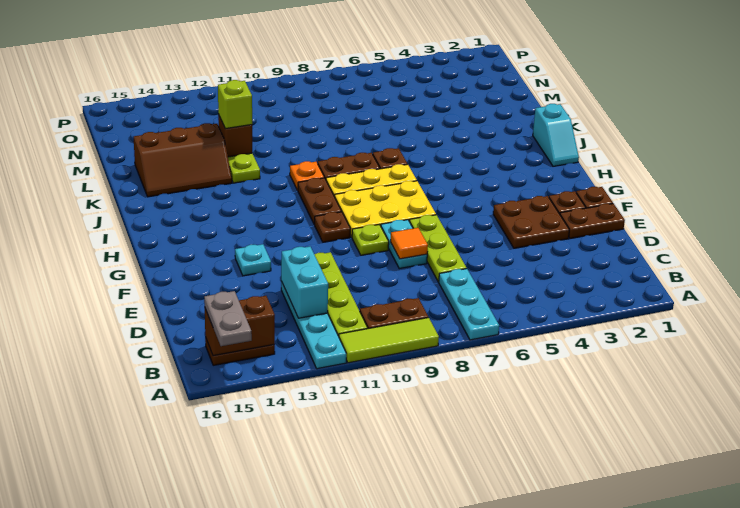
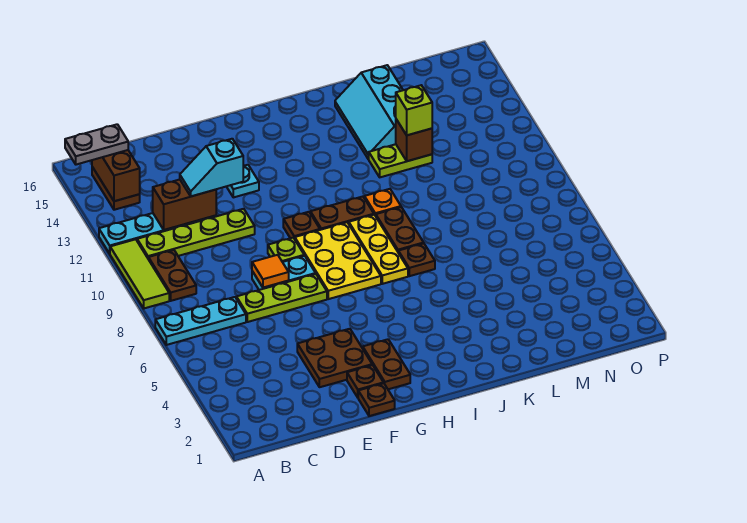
cyan brick C12:D12 level 2 -> brown brick C12:D12 level 2
brown plate E1:E2 level 1 -> brown plate G2:G3 level 1
cyan slope I1:J1 level 1 top J -> cyan slope D12:E12 level 3 top E
brown slope K13:L15 level 1 top L -> cyan slope K13:L15 level 1 top L

